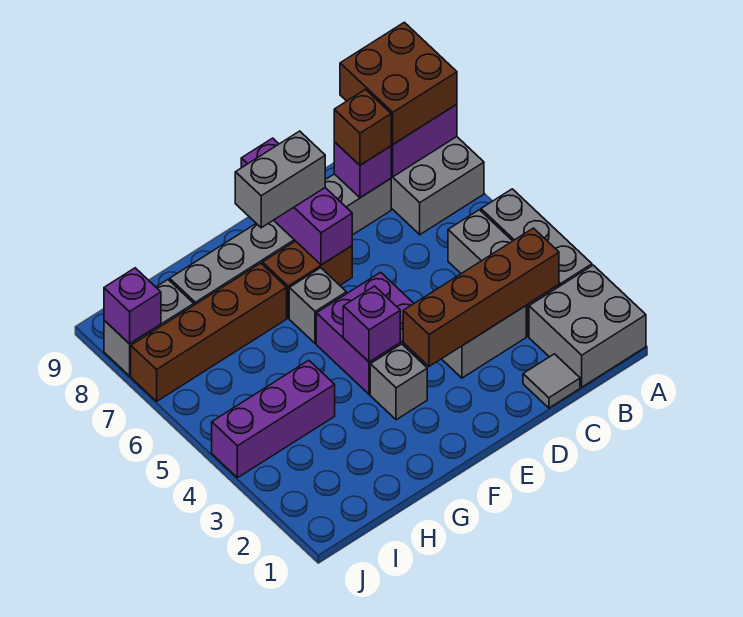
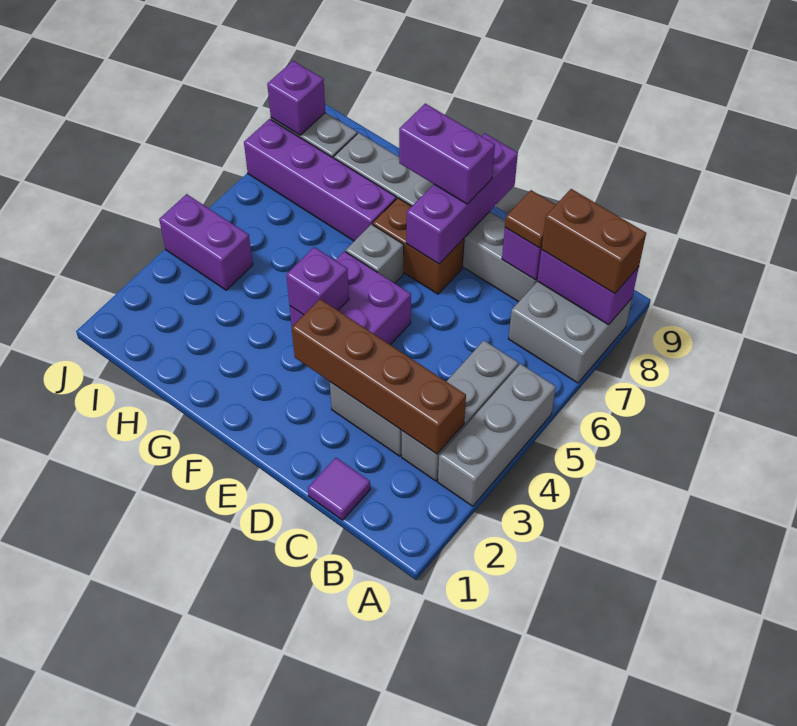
grey brick A1:B2 level 1 -> none
brown brick A8:B9 level 3 -> brown brick A8:B8 level 3
grey tile C1 level 1 -> purple tile C1 level 1
brown brick C8 level 3 -> brown tile C8 level 3
grey brick E8:F8 level 3 -> purple brick E8:F8 level 3
grey brick F3 level 1 -> none
brown brick G7:J7 level 1 -> purple brick G7:J7 level 1
purple brick H4:J4 level 1 -> purple brick I4:J4 level 1

